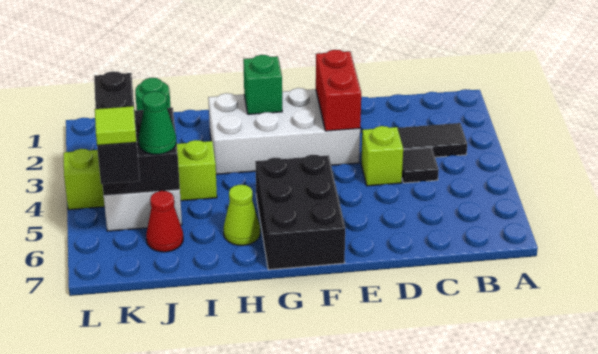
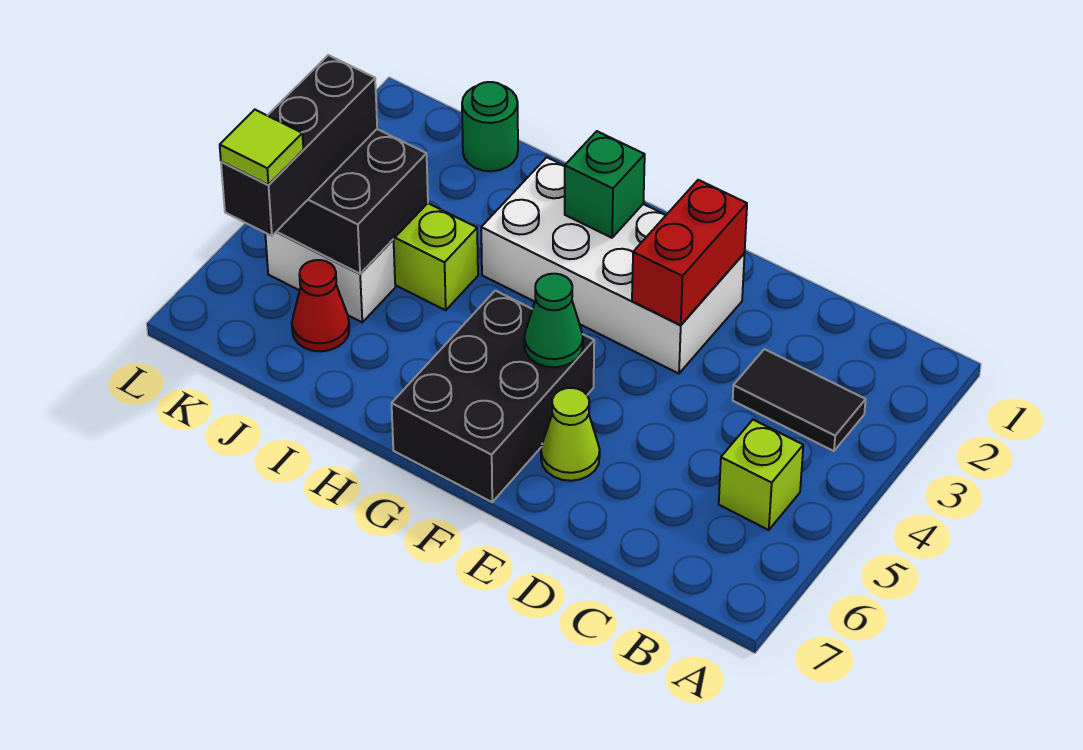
black tile C4 level 1 -> none
lime brick D4 level 1 -> lime brick B5 level 1
lime cone H6 level 1 -> lime cone E6 level 1
green cone J5 level 3 -> green cone F5 level 2

